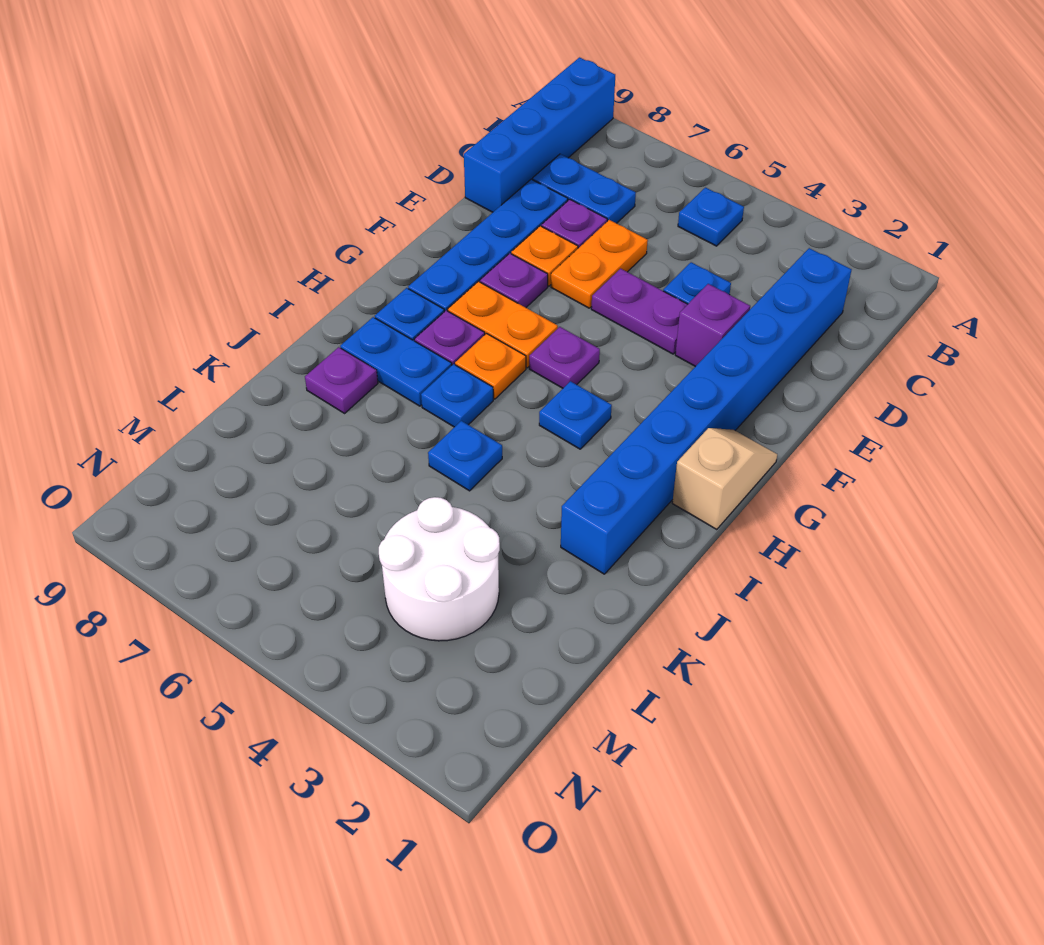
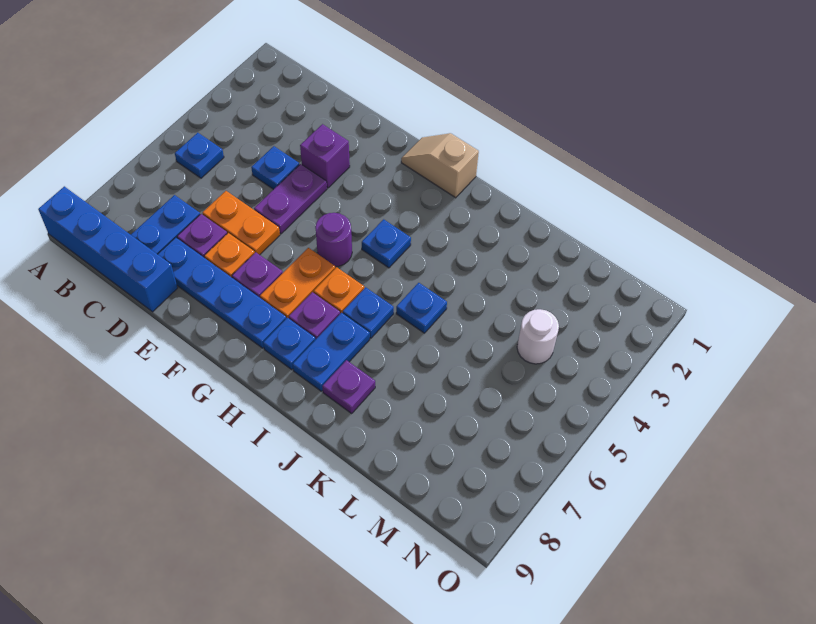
blue brick C2:J2 level 1 -> none
purple plate G5 level 1 -> purple round brick G5 level 1
white round brick L3:M4 level 1 -> white round brick M4 level 1

